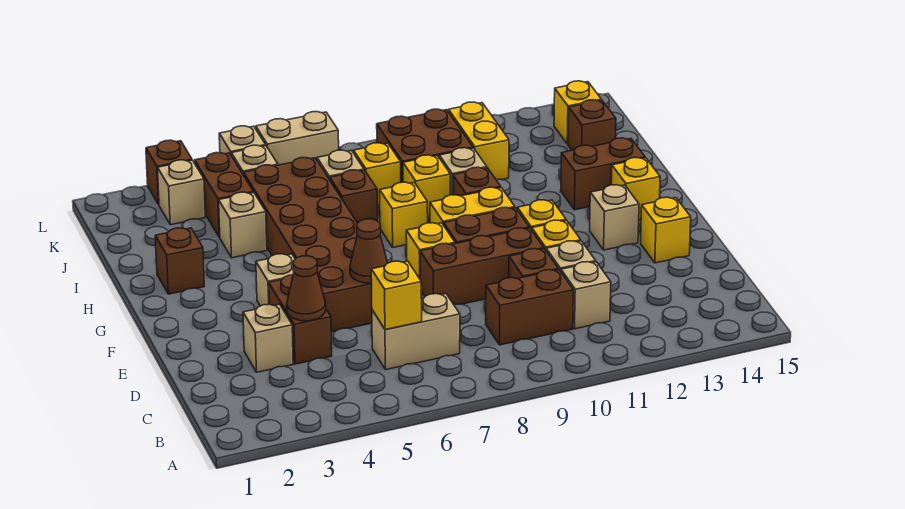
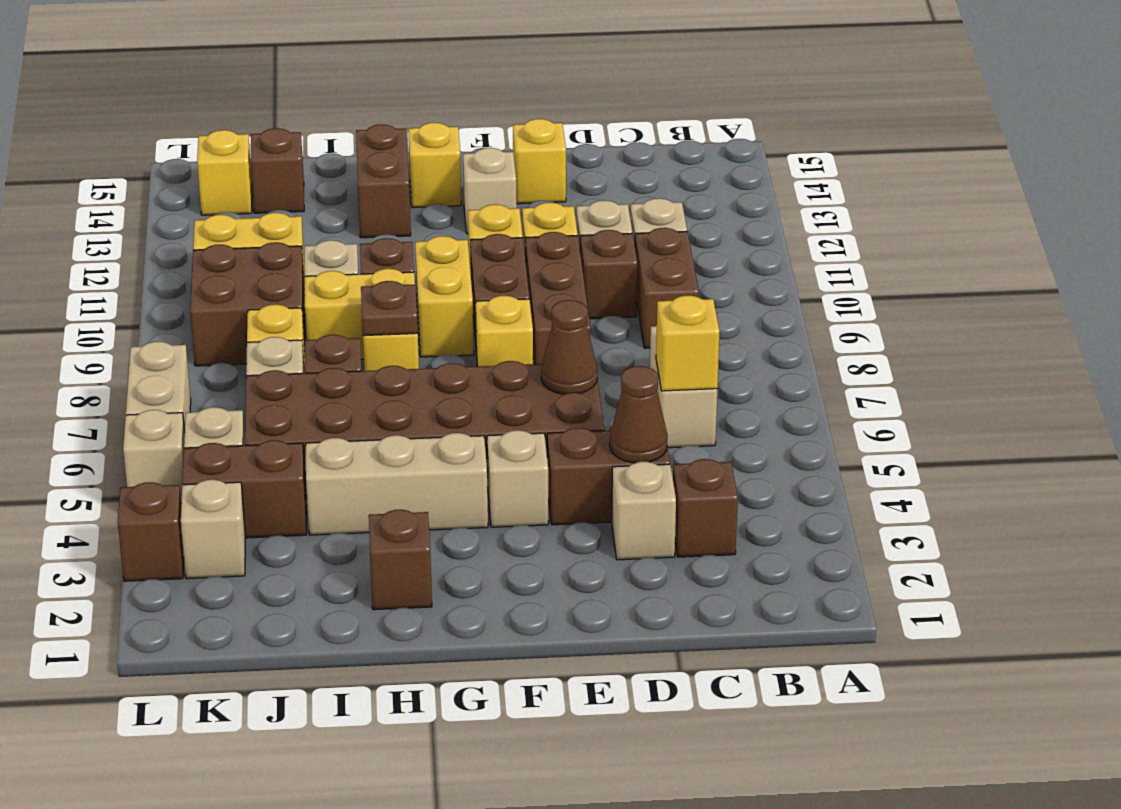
none -> brown brick C3 level 1
none -> brown plate H8 level 2
tan brick I4 level 1 -> tan brick G4:I4 level 1
yellow brick I9 level 1 -> yellow brick H9:I9 level 1

